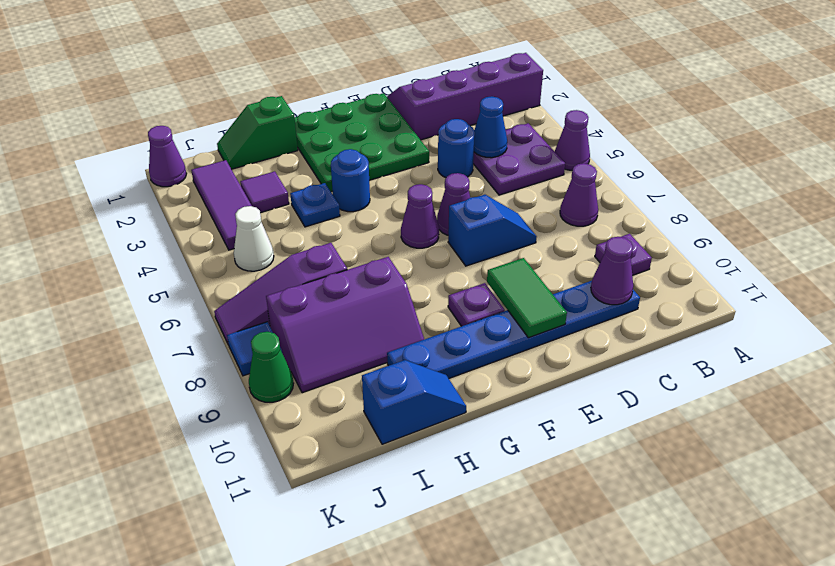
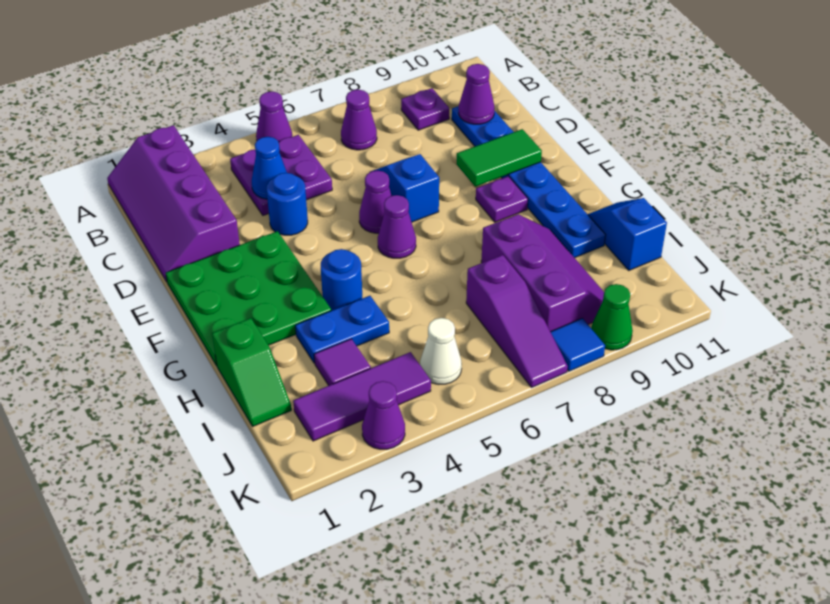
blue plate H4 level 1 -> blue plate H3:H4 level 1
purple cone K1 level 1 -> purple cone K3 level 1

